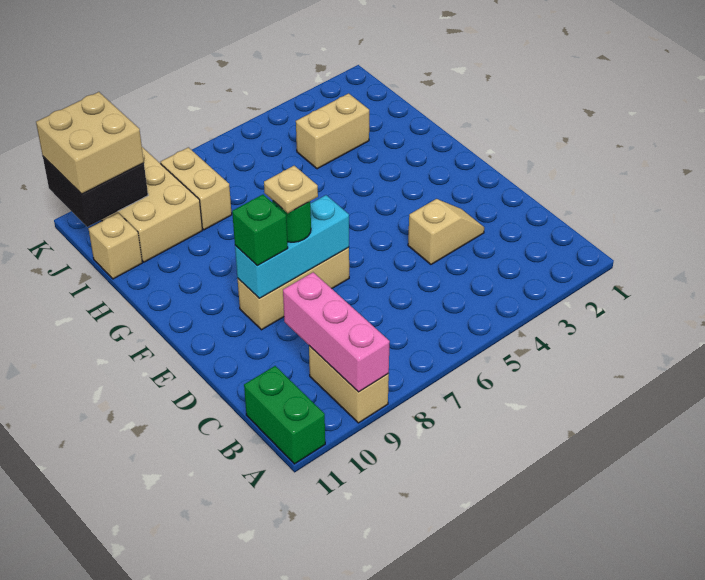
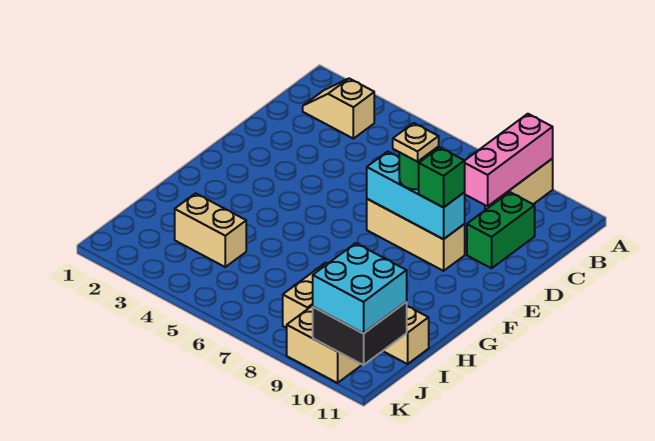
green brick A11:B11 level 1 -> green brick C10:D10 level 1
tan slope D3:D4 level 1 top 4 -> tan slope B2:B3 level 1 top 3
tan brick J10:K11 level 3 -> cyan brick J10:K11 level 3

